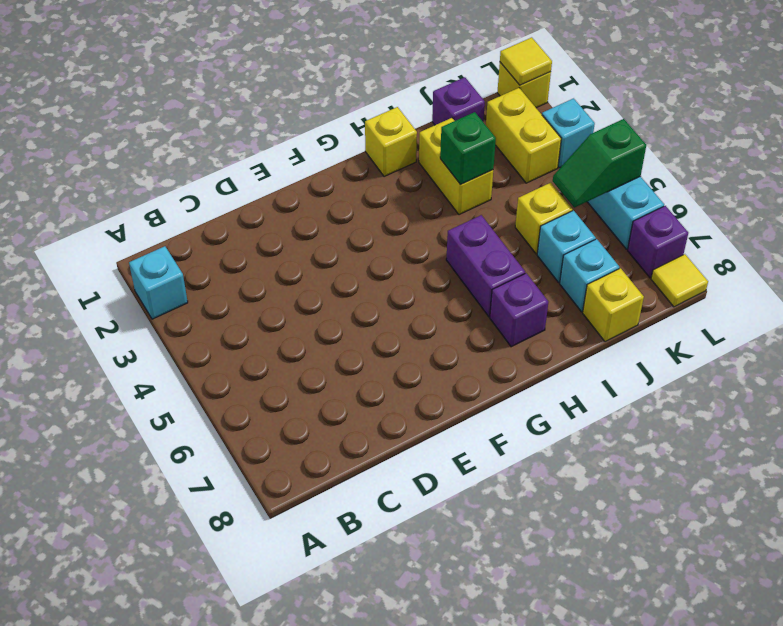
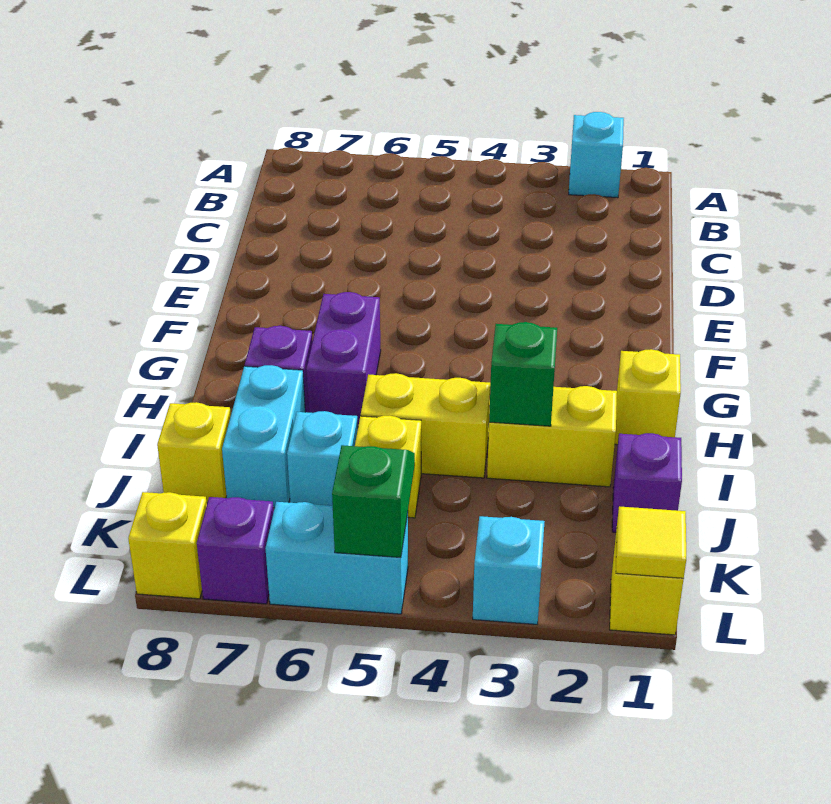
purple brick H5:H6 level 1 -> purple brick G6:H6 level 1
cyan brick J7 level 1 -> cyan brick I7:J7 level 1
yellow brick K2:K3 level 1 -> yellow brick I4:I5 level 1
yellow tile L8 level 1 -> yellow brick L8 level 1

